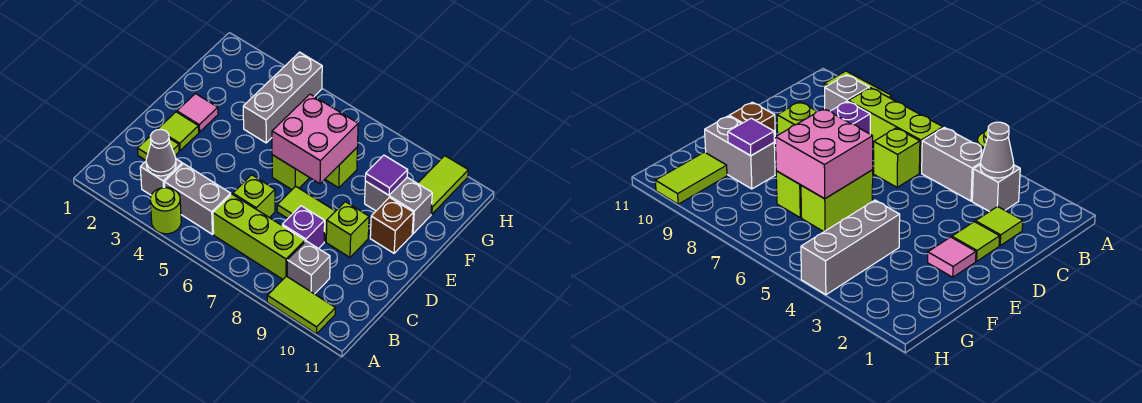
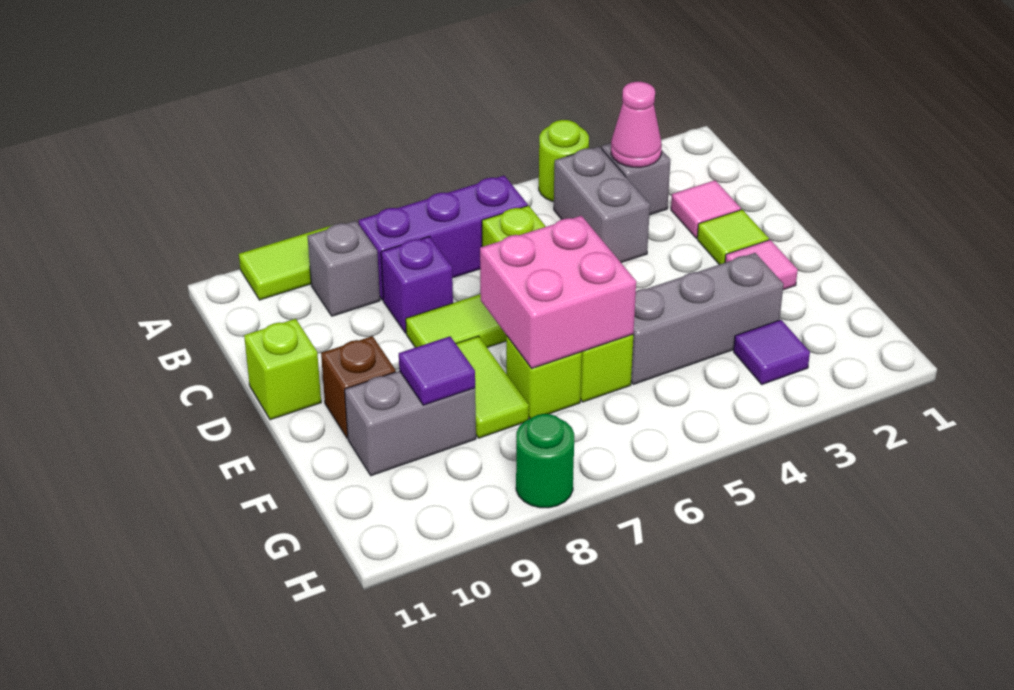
grey cone B3 level 2 -> pink cone B3 level 2
grey brick B4:B5 level 1 -> grey brick B4:C4 level 1
lime brick B6:B8 level 1 -> purple brick B6:B8 level 1
lime tile C2 level 1 -> pink tile C2 level 1
lime brick D9 level 1 -> lime brick D11 level 1
grey brick F4:H4 level 1 -> grey brick F3:F5 level 1
none -> purple tile G3 level 1
lime tile G10:H10 level 1 -> lime tile E8:F8 level 1
none -> green round brick H8 level 1

